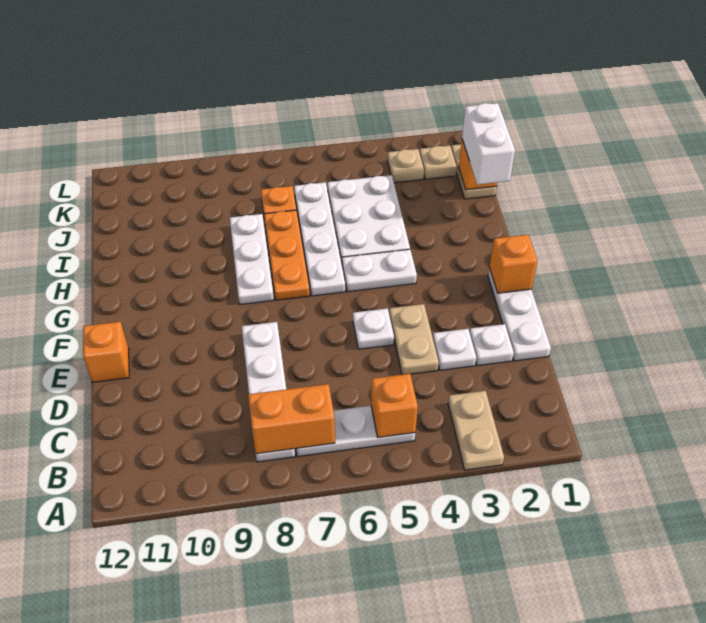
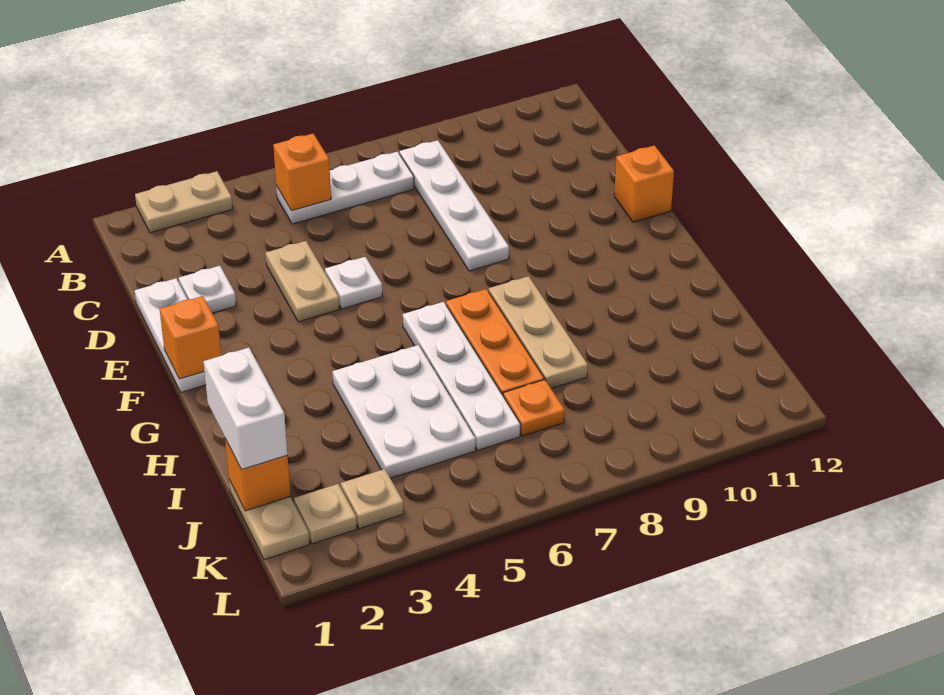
tan plate A3:B3 level 1 -> tan plate A2:A3 level 1
orange brick B7:B8 level 2 -> none
white plate D3 level 1 -> none
white plate G4:G5 level 1 -> none
white plate G8:I8 level 1 -> tan plate G8:I8 level 1

